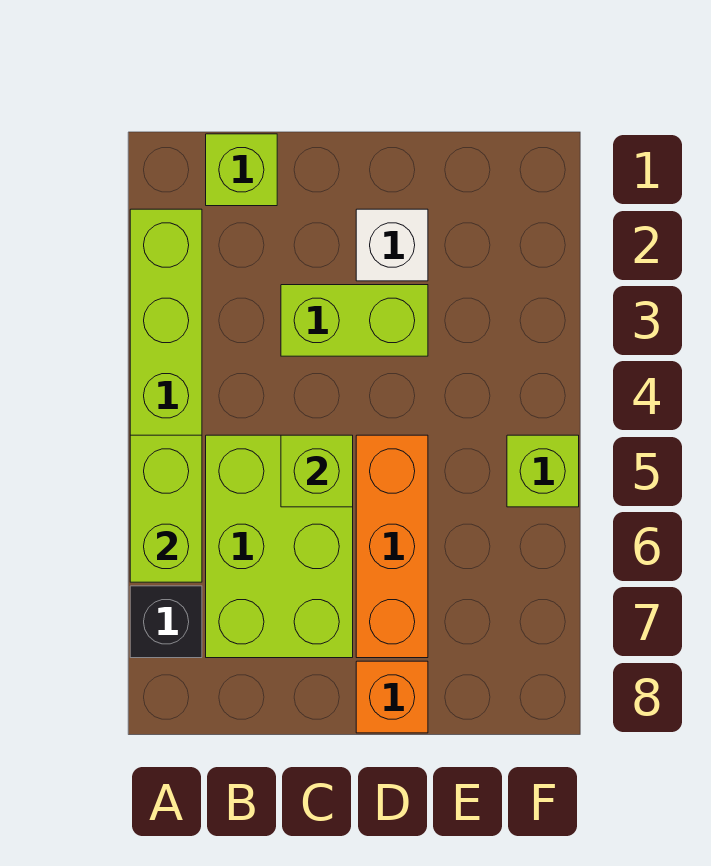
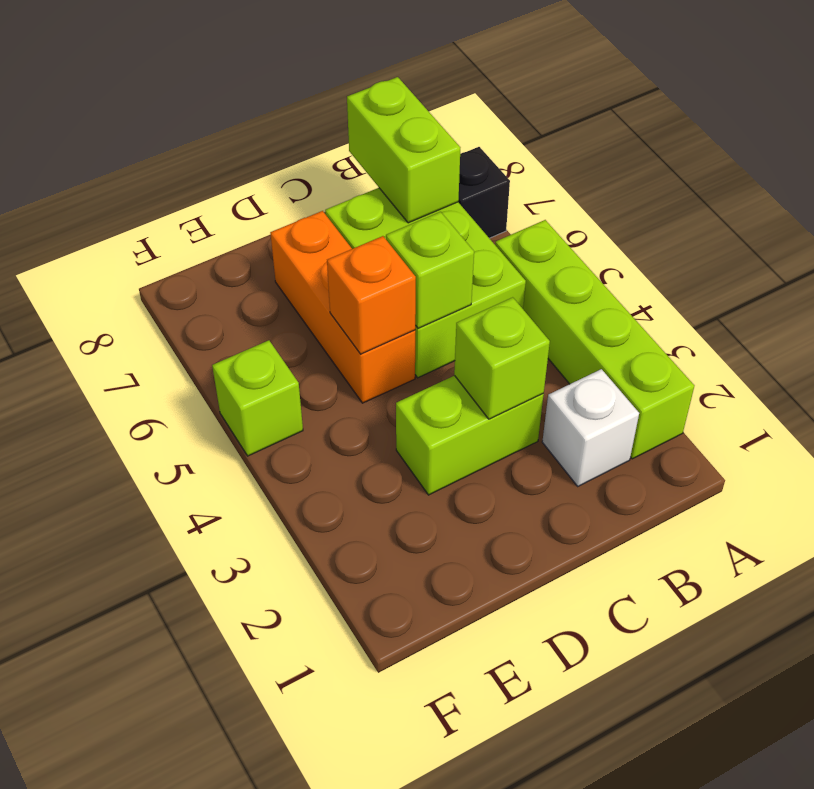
lime brick A5:A6 level 2 -> lime brick B7:B8 level 2
lime brick B1 level 1 -> lime brick C3 level 2
white brick D2 level 1 -> white brick B2 level 1
orange brick D8 level 1 -> orange brick D5 level 2

